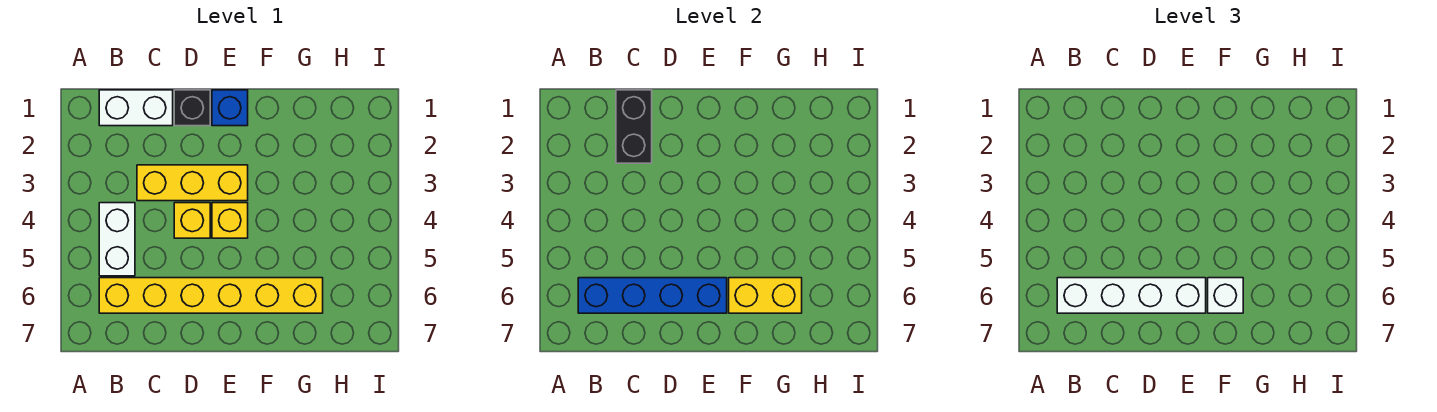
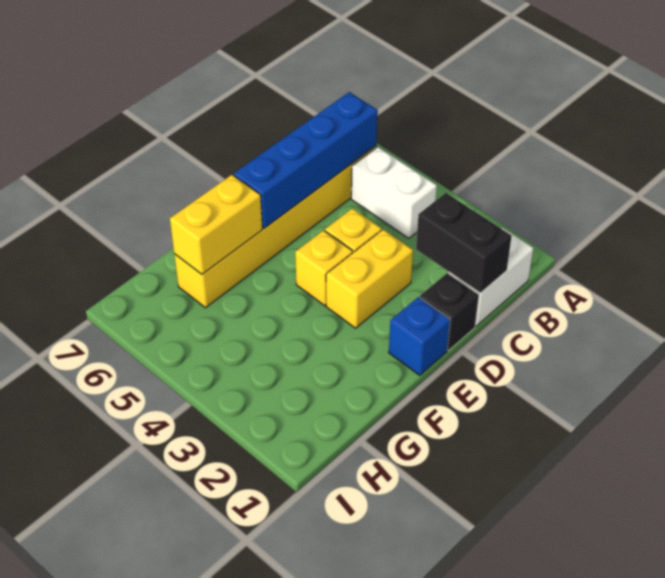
white brick B6:E6 level 3 -> none
yellow brick C3:E3 level 1 -> yellow brick D3:E3 level 1
white brick F6 level 3 -> none

